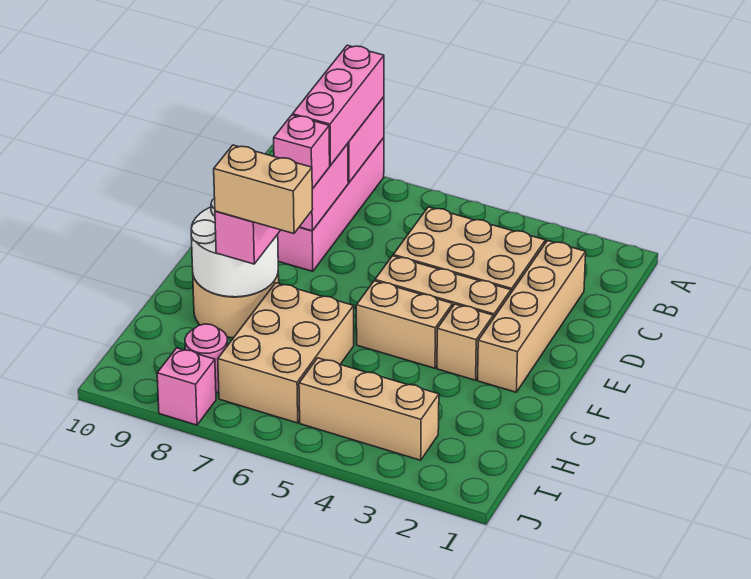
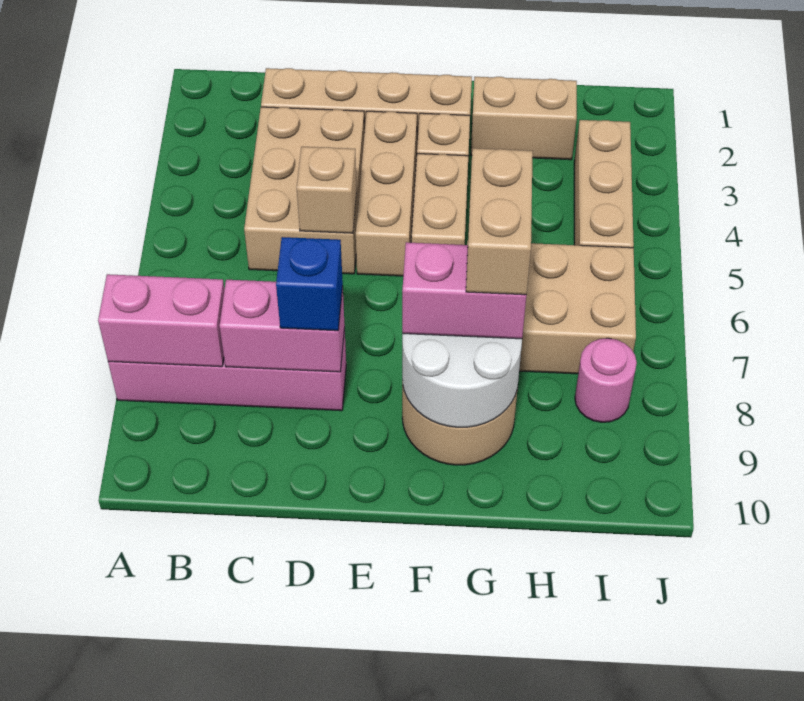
pink brick A8:C8 level 3 -> none
none -> tan brick D5 level 2
pink brick D8 level 3 -> blue brick D8 level 3
none -> tan brick G2:H2 level 1
pink brick J8 level 1 -> none

